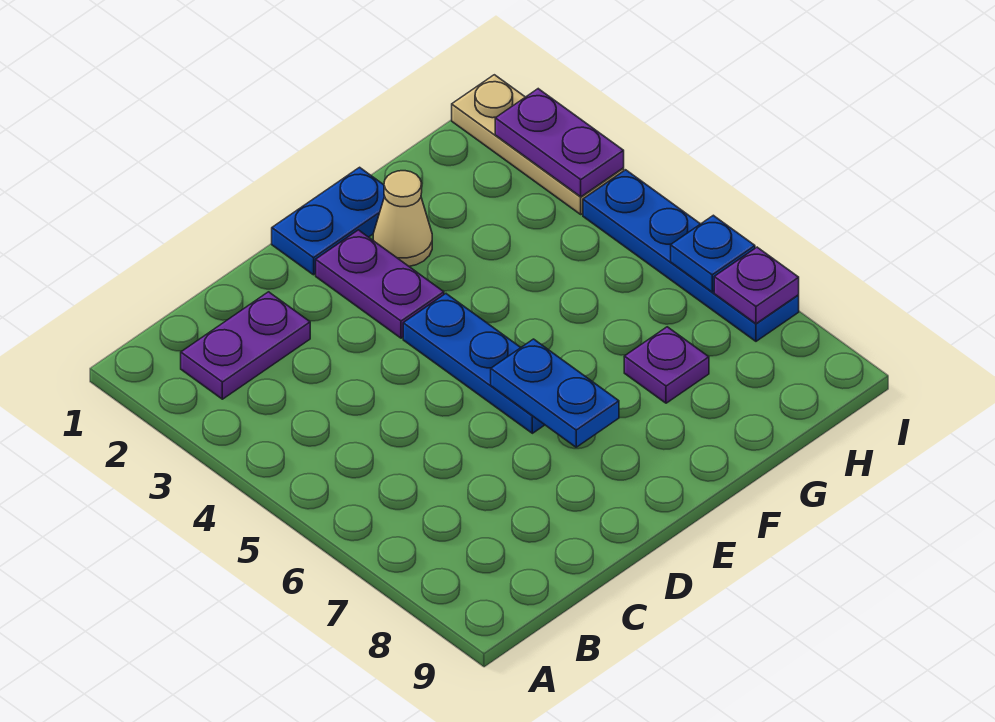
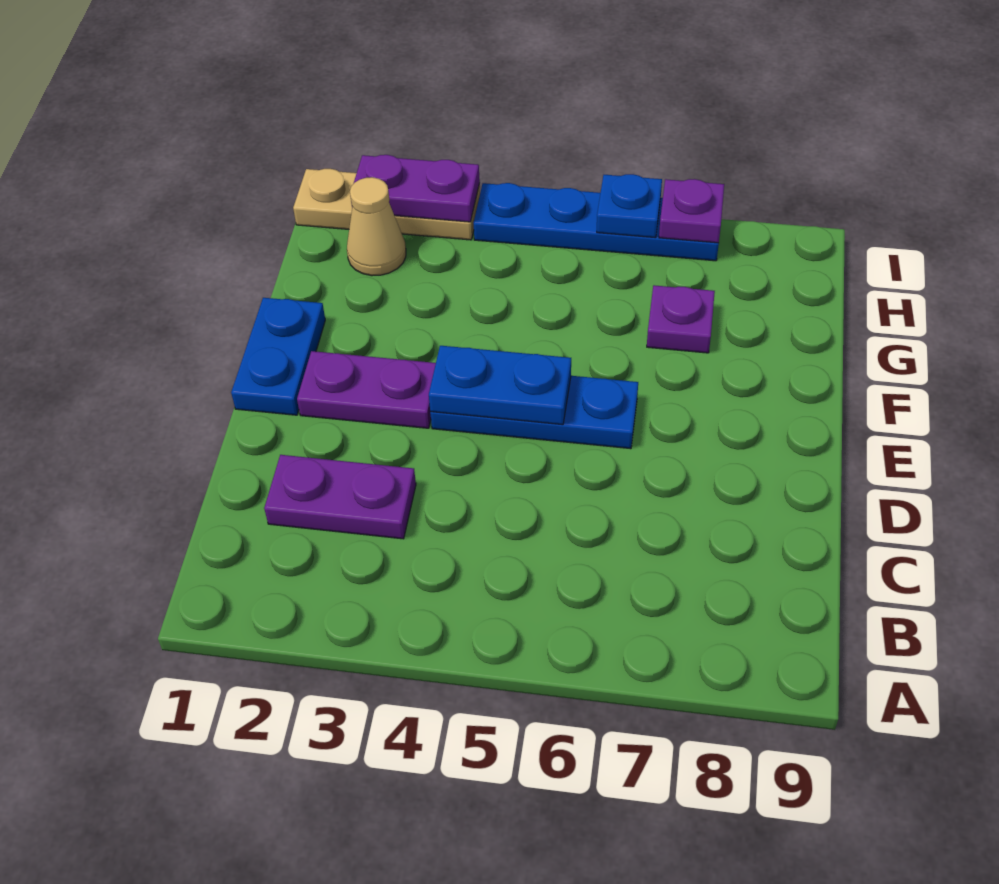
purple plate B2:C2 level 1 -> purple plate C2:C3 level 1
blue plate E6:E7 level 2 -> blue plate E4:E5 level 2
tan cone F2 level 1 -> tan cone H2 level 1

